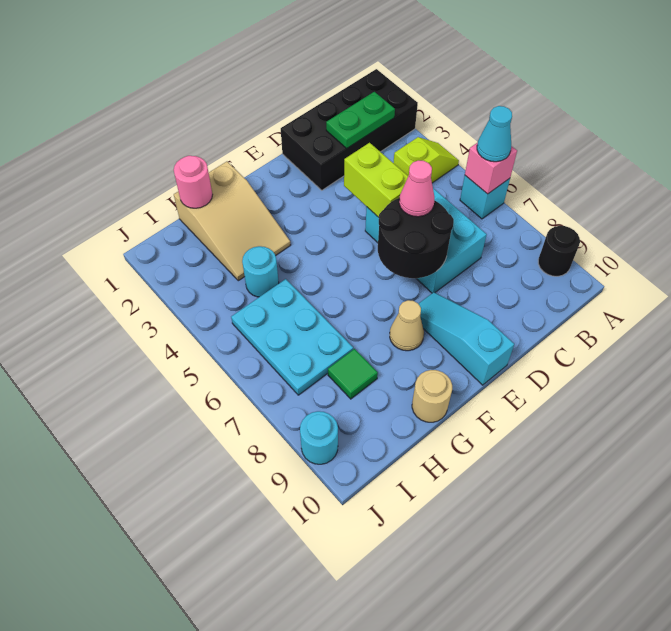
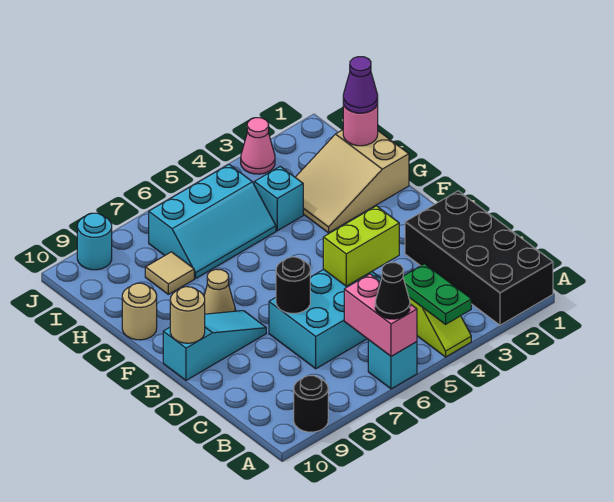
pink brick A6 level 2 -> pink brick A6:B6 level 2
cyan cone A6 level 3 -> black cone A6 level 3
green plate B2:C2 level 2 -> green plate A4:B4 level 2
black round brick D6:E7 level 2 -> black round brick D7 level 2
pink cone D6 level 3 -> pink cone J3 level 1
none -> tan round brick E10 level 2
none -> purple cone H1 level 3
cyan round brick H4 level 1 -> cyan brick H4 level 1
cyan plate H5:I7 level 1 -> cyan slope H5:I7 level 1 top I
green tile H8 level 1 -> tan tile H8 level 1

